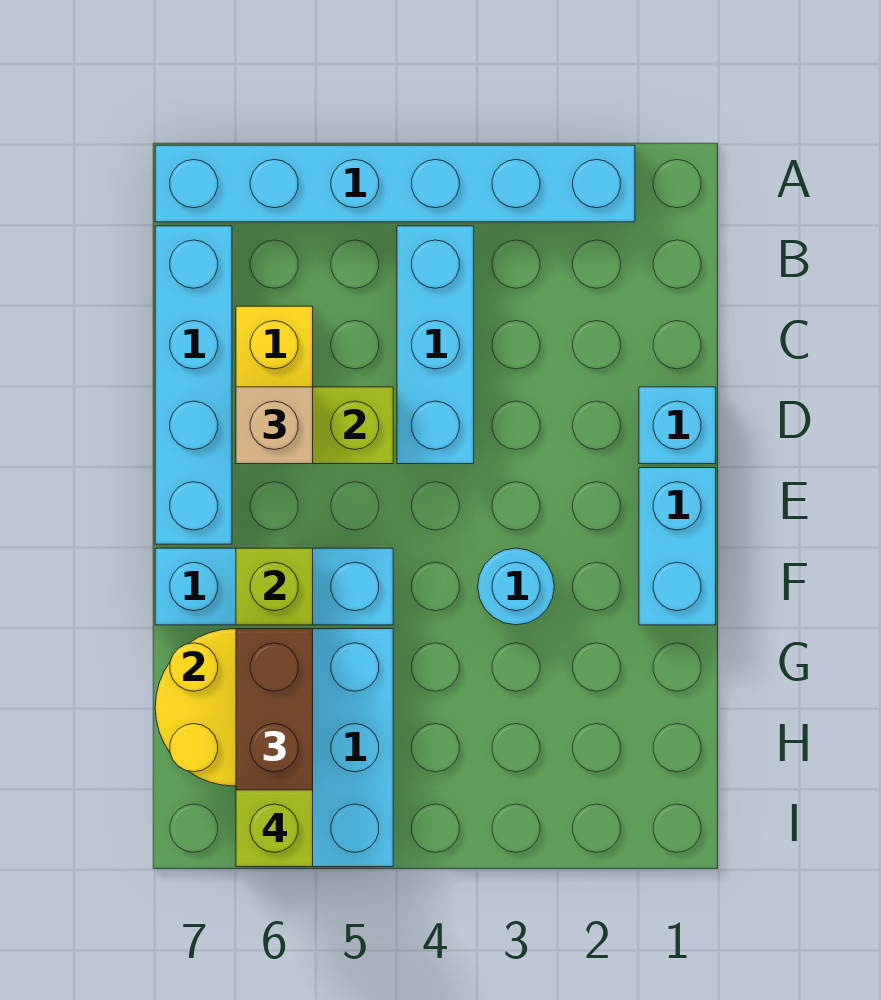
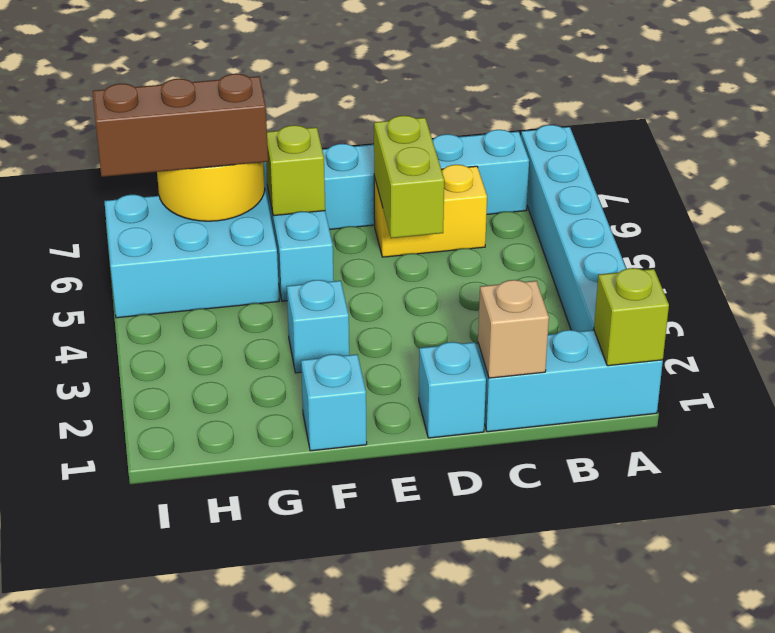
cyan brick B4:D4 level 1 -> cyan brick A1:C1 level 1
tan brick D6 level 3 -> tan brick C1 level 2
cyan brick E1:F1 level 1 -> cyan brick F1 level 1
cyan round brick F3 level 1 -> cyan brick F3 level 1
lime brick I6 level 4 -> lime brick A1 level 2

